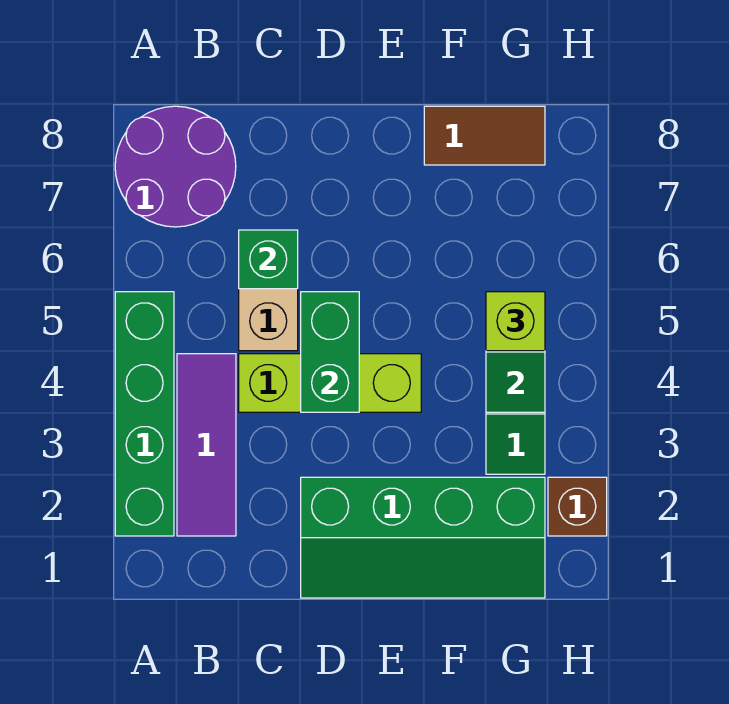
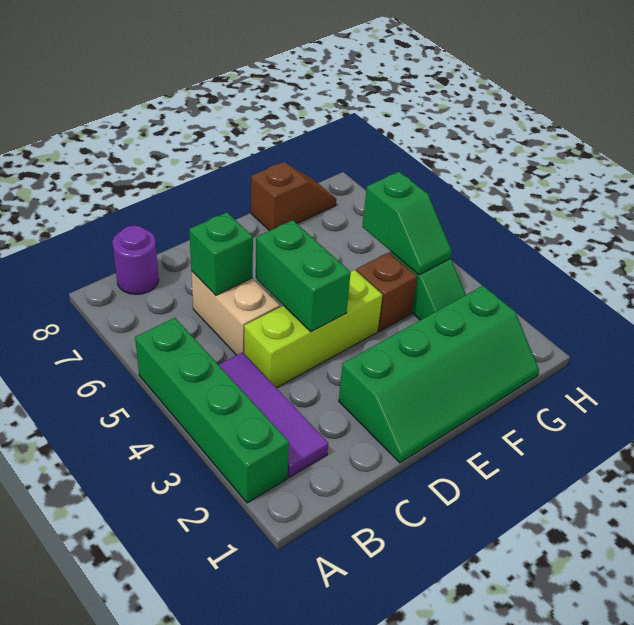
purple round brick A7:B8 level 1 -> purple round brick B8 level 1
brown tile F8:G8 level 1 -> brown slope F8:G8 level 1 top F
lime brick G5 level 3 -> none
brown brick H2 level 1 -> brown brick F4 level 1

